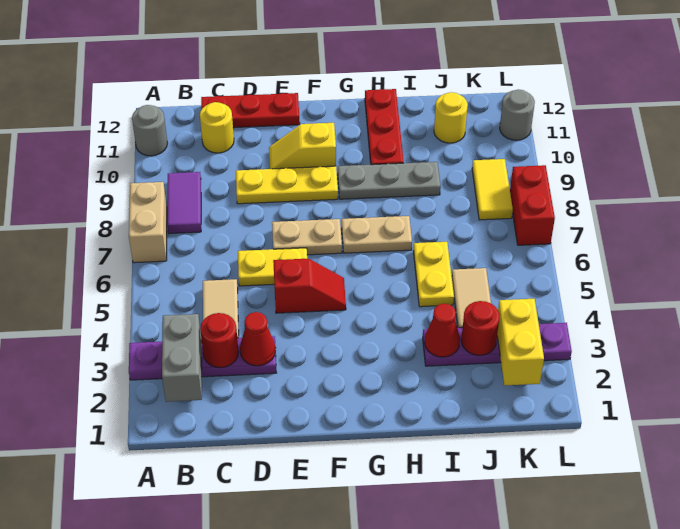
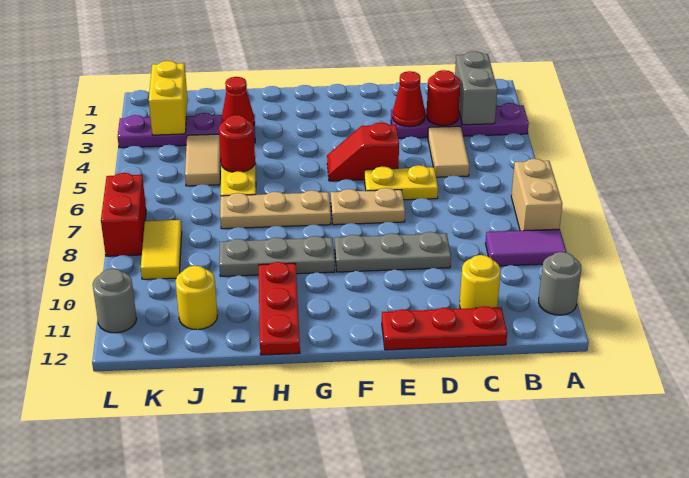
purple tile B8:B9 level 1 -> purple tile A9:B9 level 1
yellow plate D9:F9 level 1 -> grey plate D9:F9 level 1
yellow slope E10:F10 level 1 top F -> none
tan plate G7:H7 level 1 -> tan plate G7:I7 level 1
red round brick J3 level 2 -> red round brick I5 level 2

